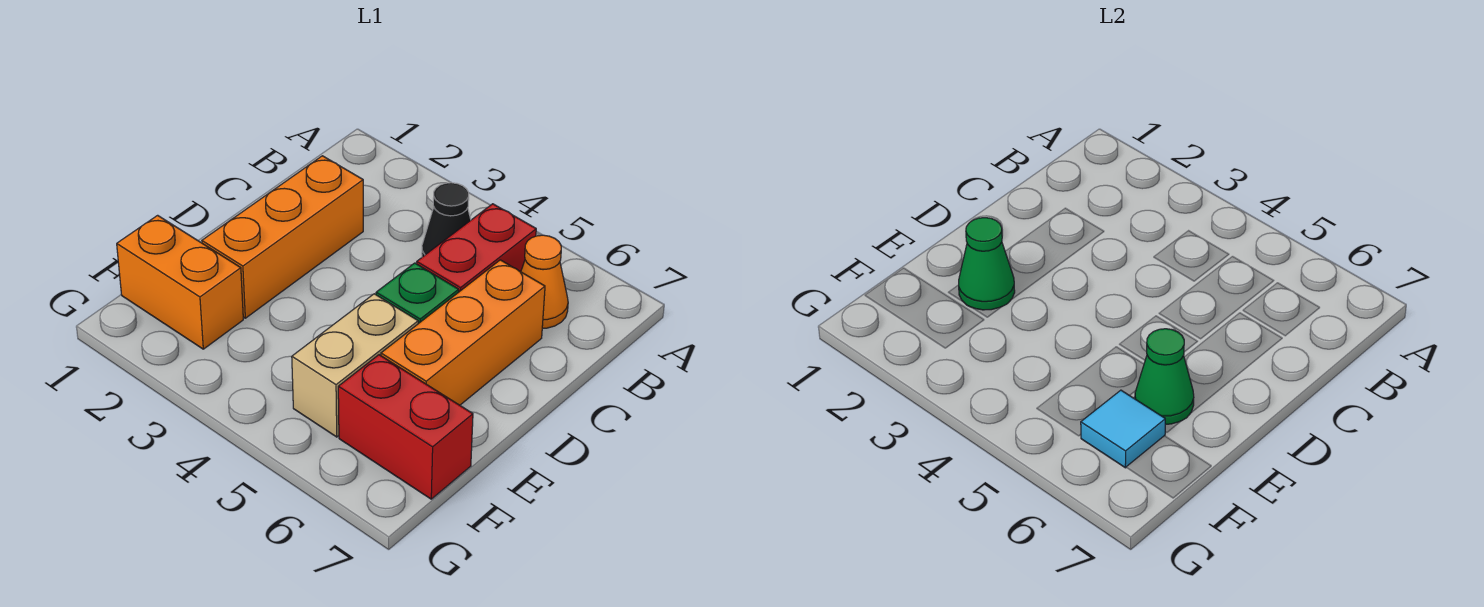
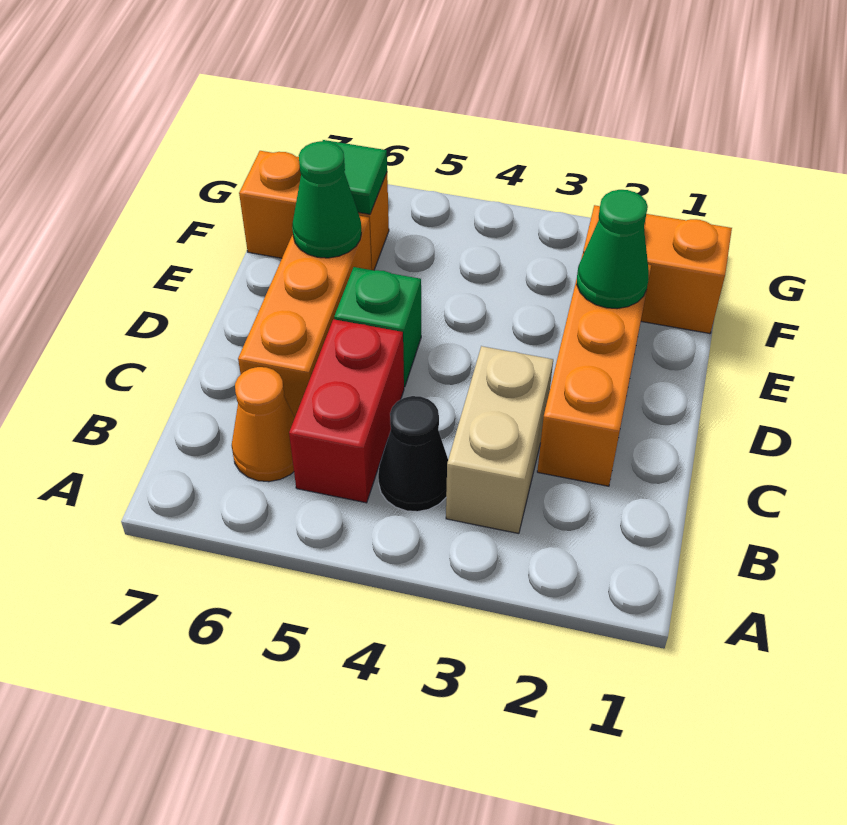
tan brick E5:F5 level 1 -> tan brick B3:C3 level 1
red brick F6:F7 level 1 -> orange brick F6:F7 level 1
cyan tile F6 level 2 -> green tile F6 level 2

